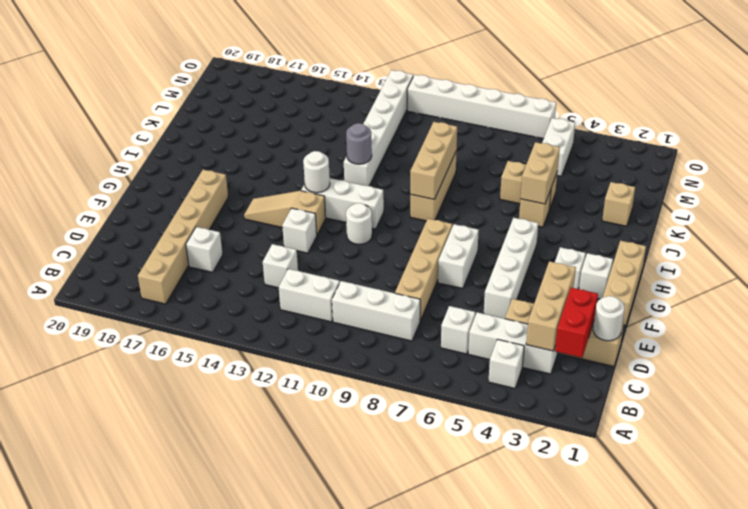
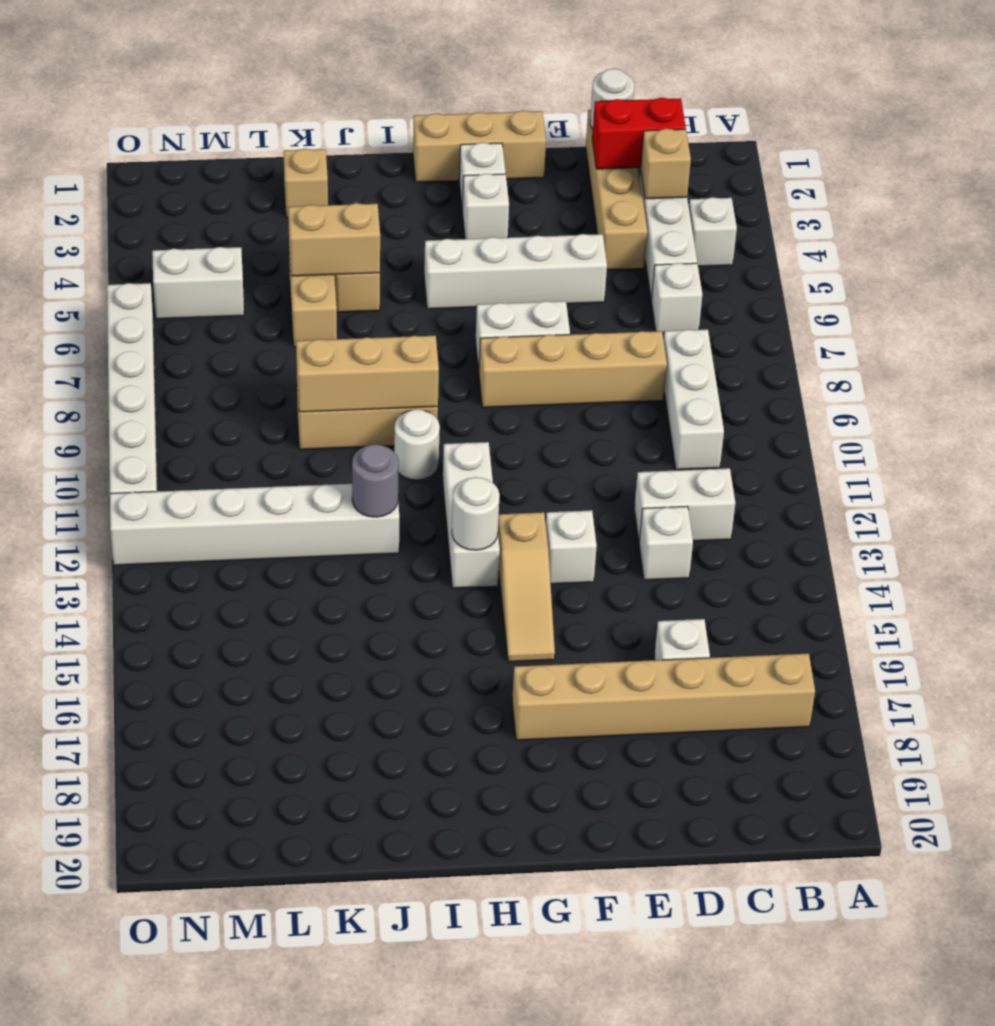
tan brick C3:E3 level 2 -> tan brick C3 level 2
white brick C11:C12 level 1 -> white brick C12:D12 level 1
white round brick G11 level 1 -> white round brick I10 level 1

